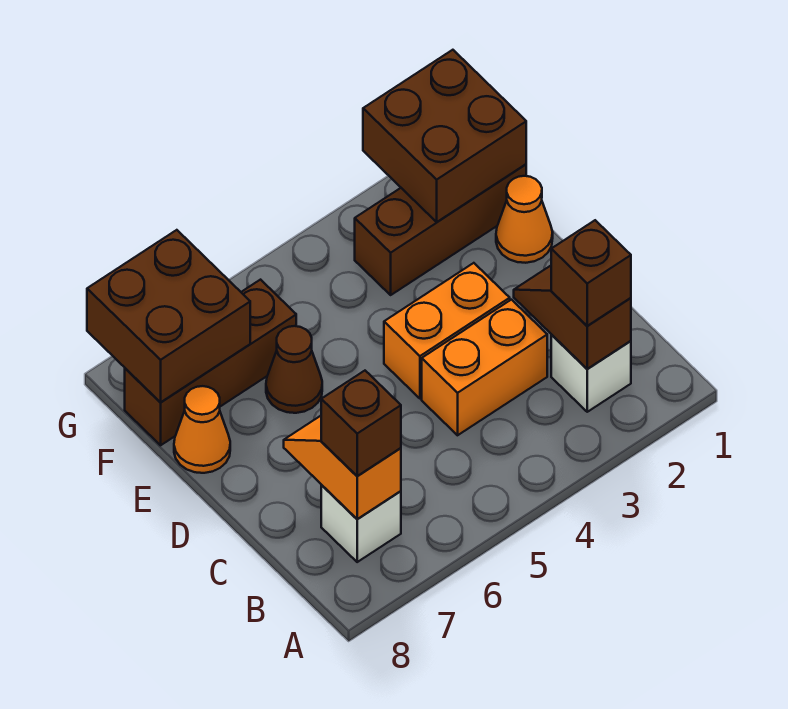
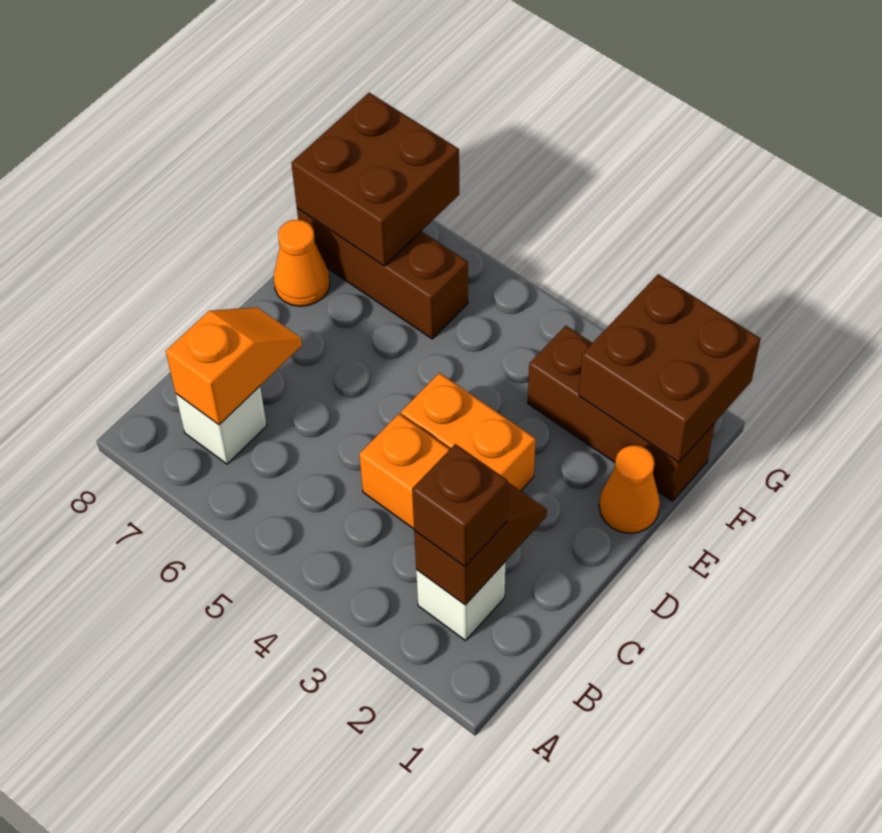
brown brick B7 level 3 -> none
brown cone E6 level 1 -> none

